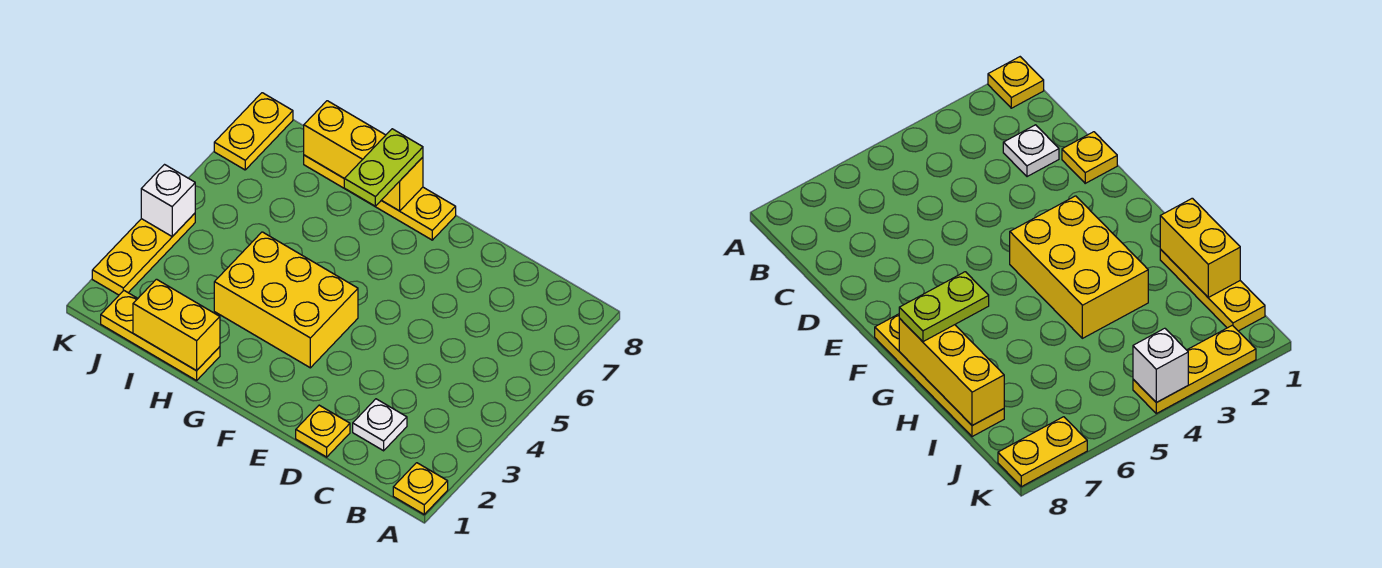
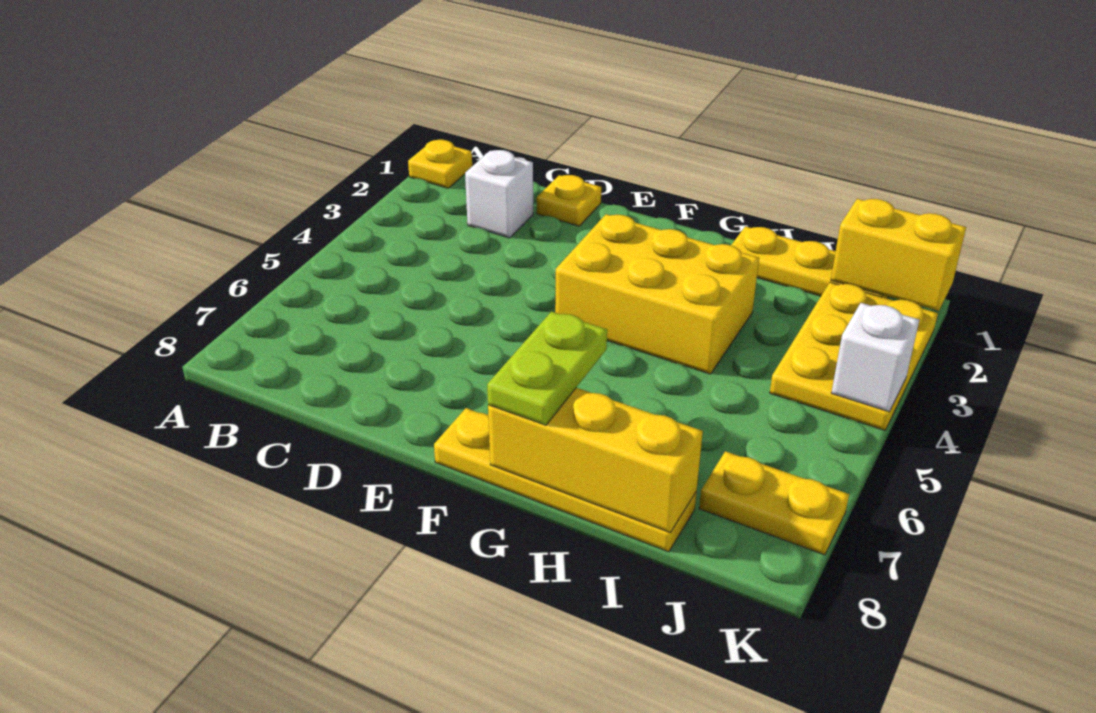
white plate C2 level 1 -> white brick C2 level 1
yellow brick H1:I1 level 2 -> yellow brick J1:K1 level 2
yellow plate K2:K4 level 1 -> yellow plate J2:K4 level 1
yellow plate K7:K8 level 1 -> yellow plate J7:K7 level 1

